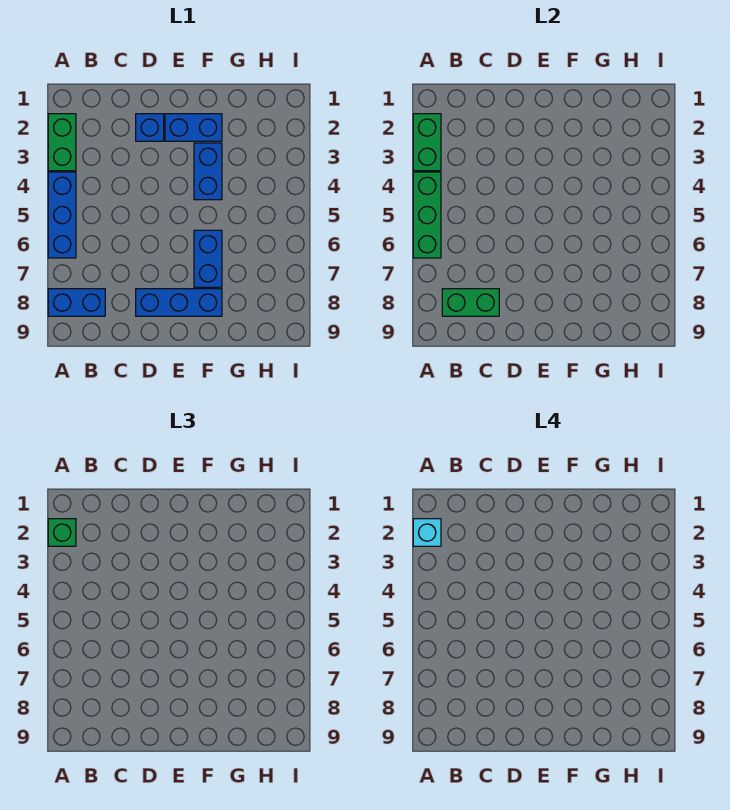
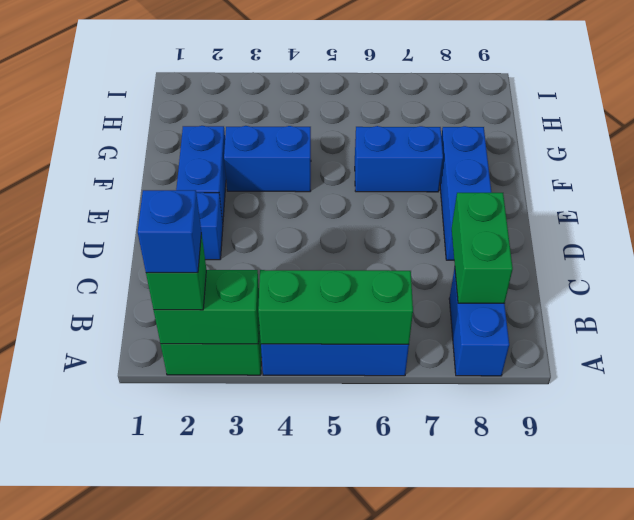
cyan brick A2 level 4 -> blue brick A2 level 4

